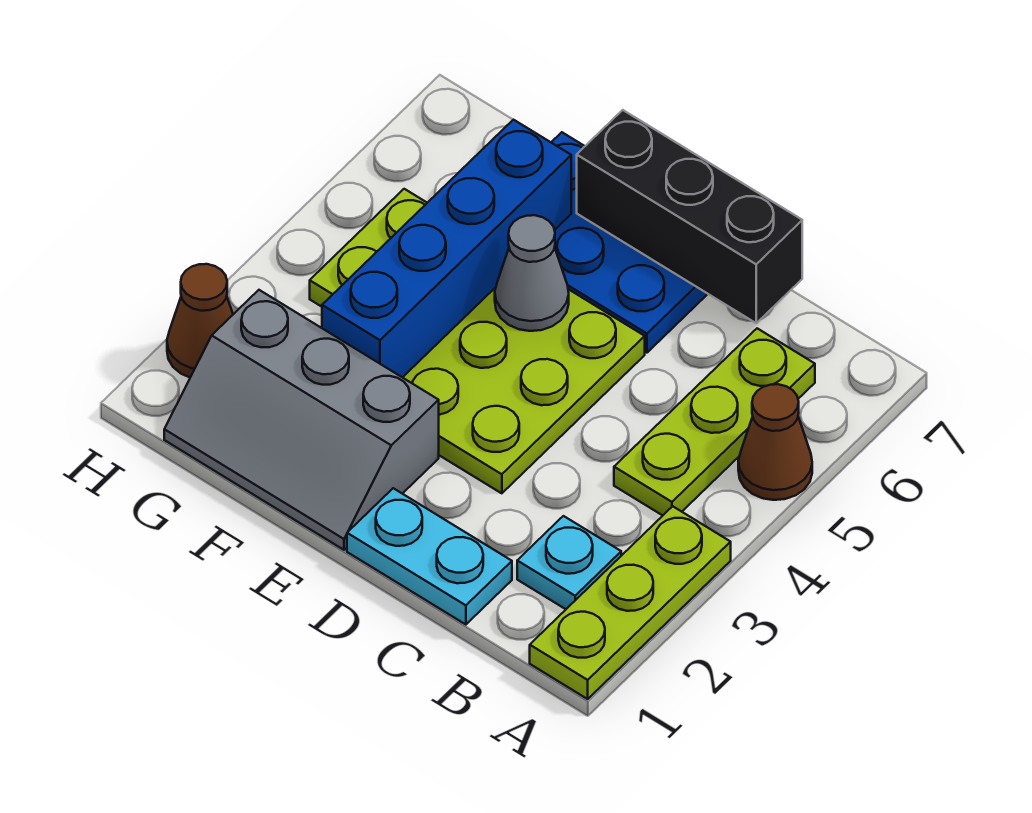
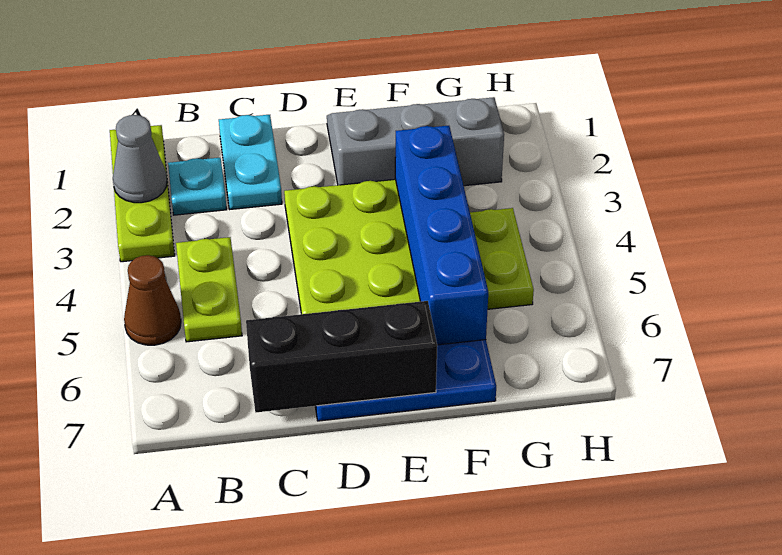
lime plate B4:B6 level 1 -> lime plate B4:B5 level 1
cyan plate C1:D1 level 1 -> cyan plate C1:C2 level 1
grey cone E5 level 2 -> grey cone A2 level 2
brown cone H2 level 1 -> none

